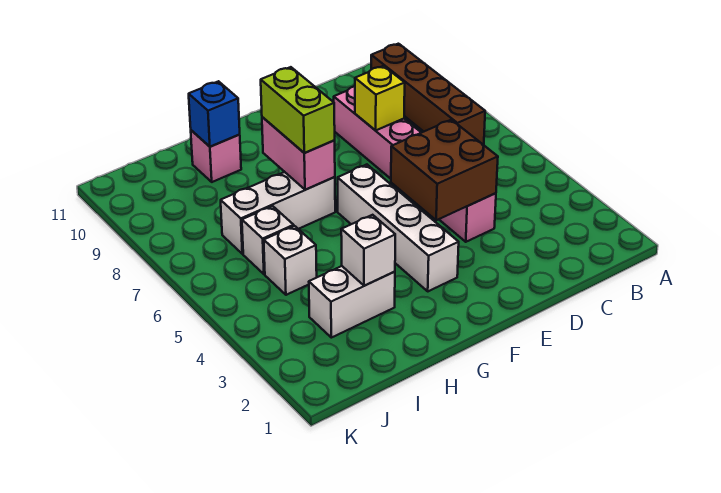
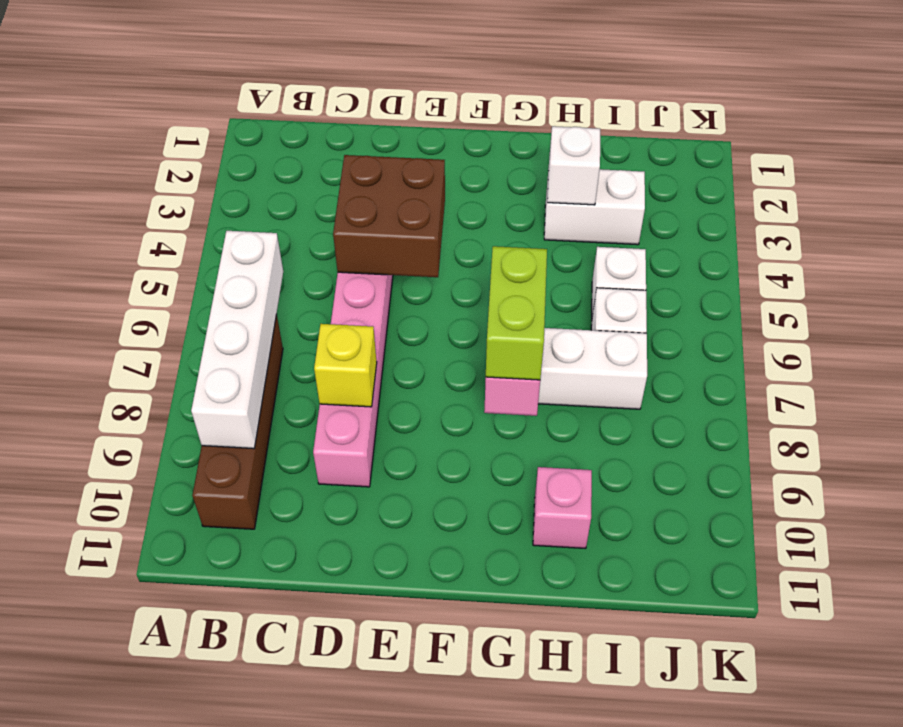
white brick F3:F6 level 1 -> white brick B6:B9 level 2
blue brick H10 level 2 -> none

